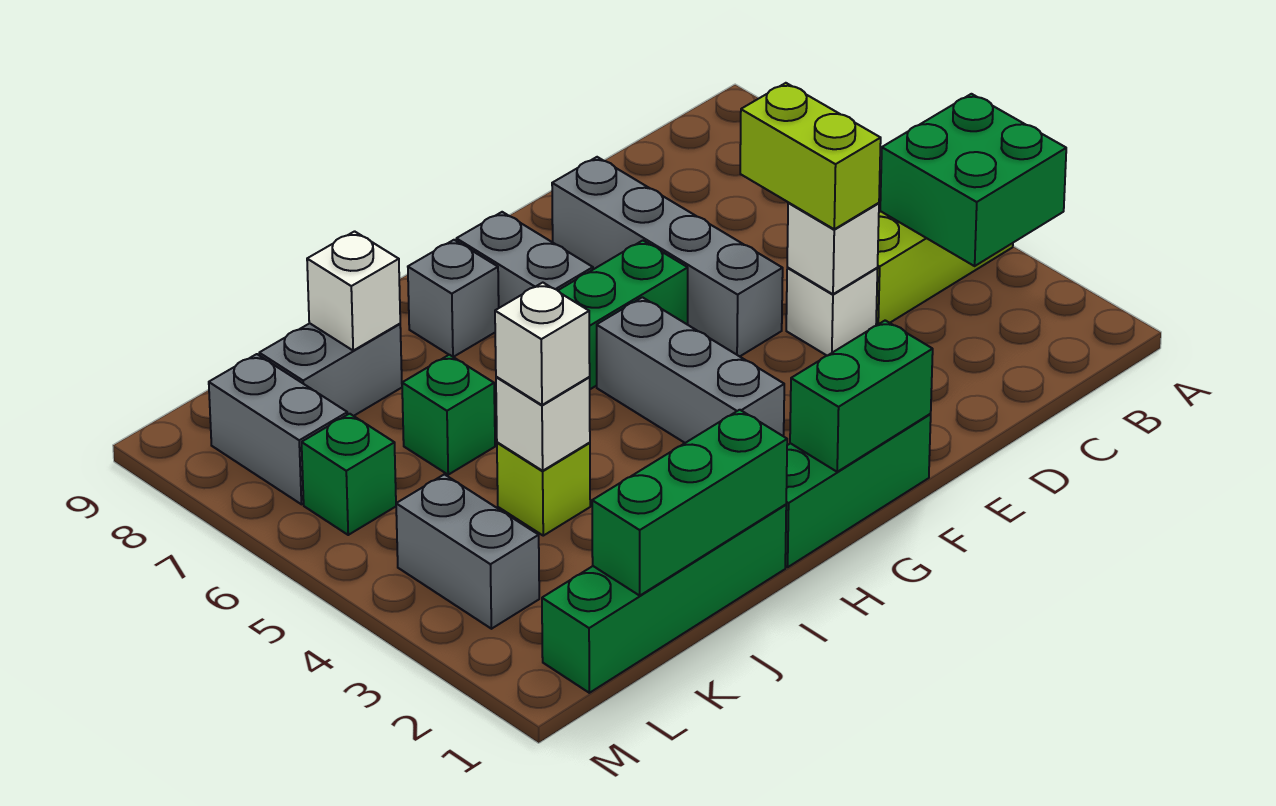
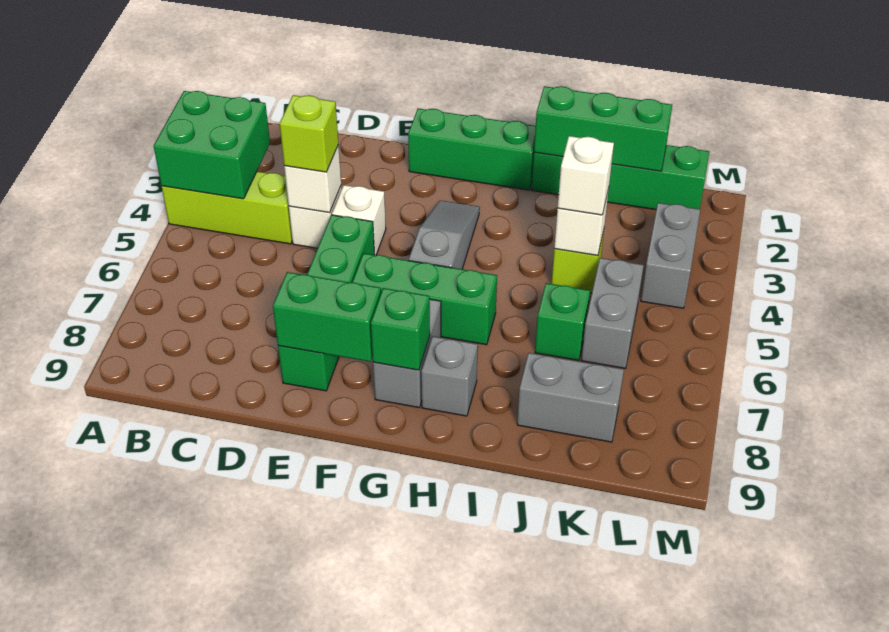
lime brick D4:D5 level 3 -> lime brick D4 level 3
grey brick E5:E8 level 1 -> green brick E5:E8 level 1
green brick F1:G1 level 2 -> green brick E8:F8 level 2
grey brick G3:G5 level 1 -> grey slope G3:G5 level 1 top 5
white brick J8 level 2 -> white brick E4 level 1
green brick L6 level 1 -> green brick G8 level 2
grey brick L7:L8 level 1 -> grey brick K5:K6 level 1

